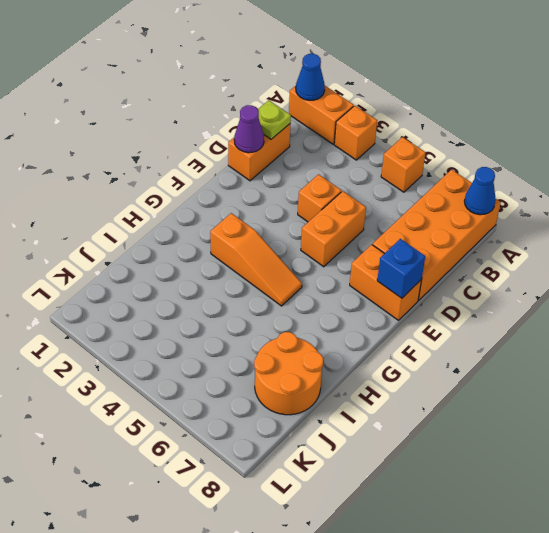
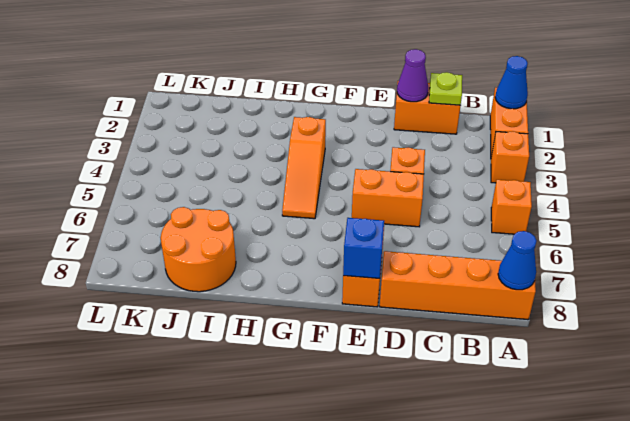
orange brick A7:D8 level 1 -> orange brick A8:D8 level 1

